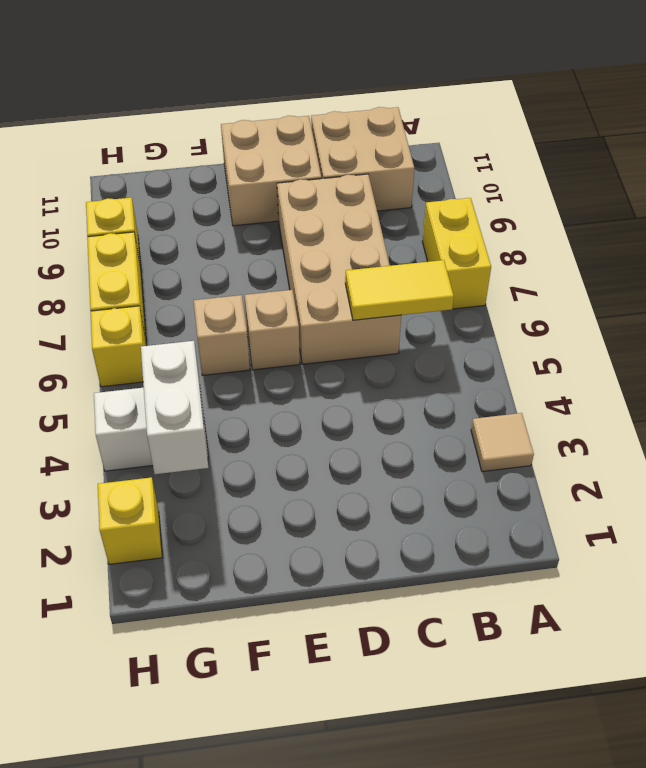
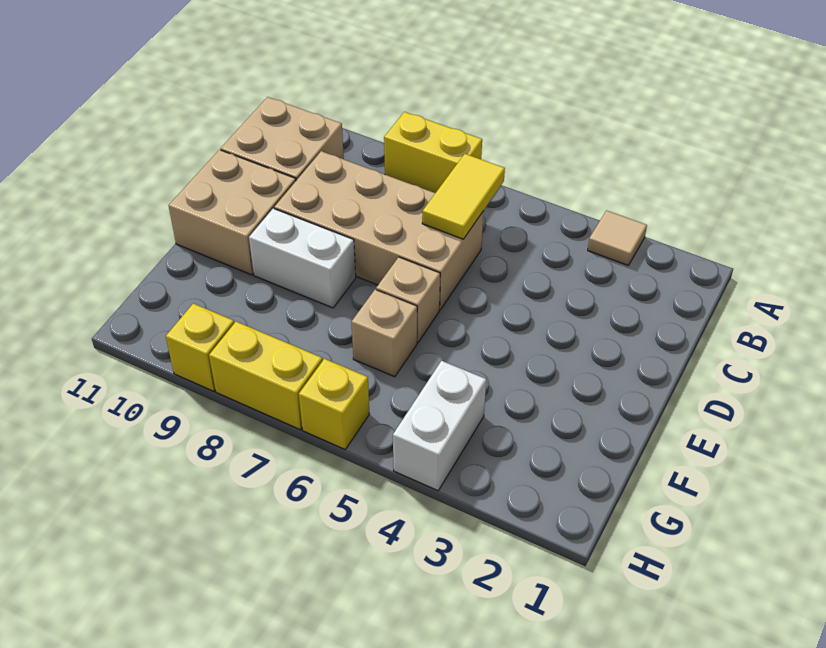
white brick G3:G4 level 2 -> white brick E8:E9 level 1
yellow brick H2 level 1 -> none

